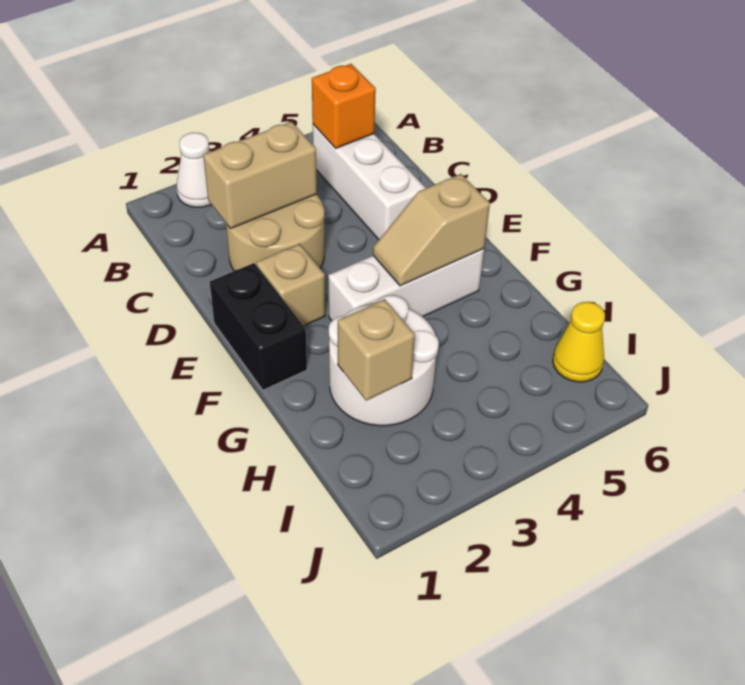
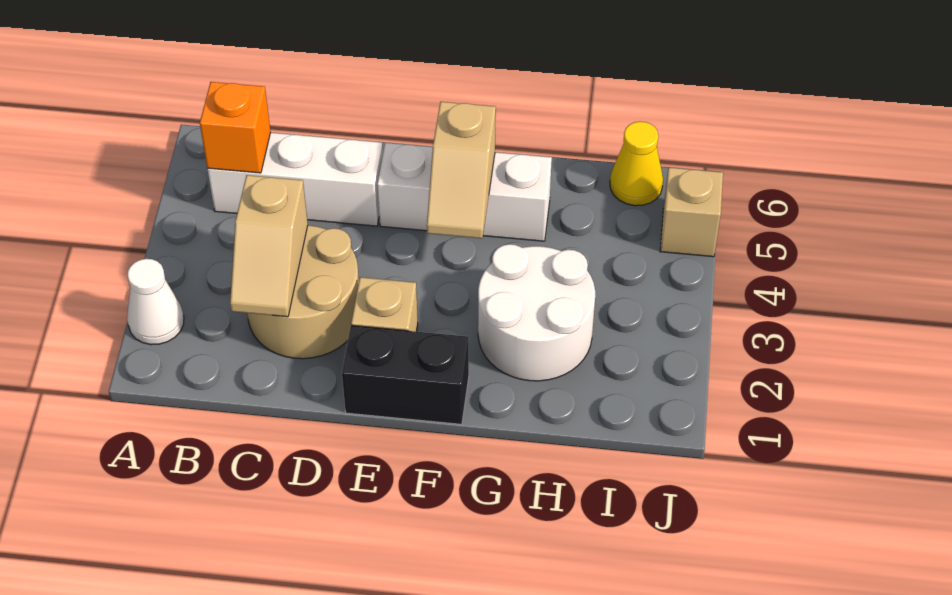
tan brick C2:C3 level 2 -> tan slope C2:C3 level 2 top 3
white brick F3:F5 level 1 -> white brick E5:G5 level 1
tan brick H2 level 2 -> tan brick J5 level 1

